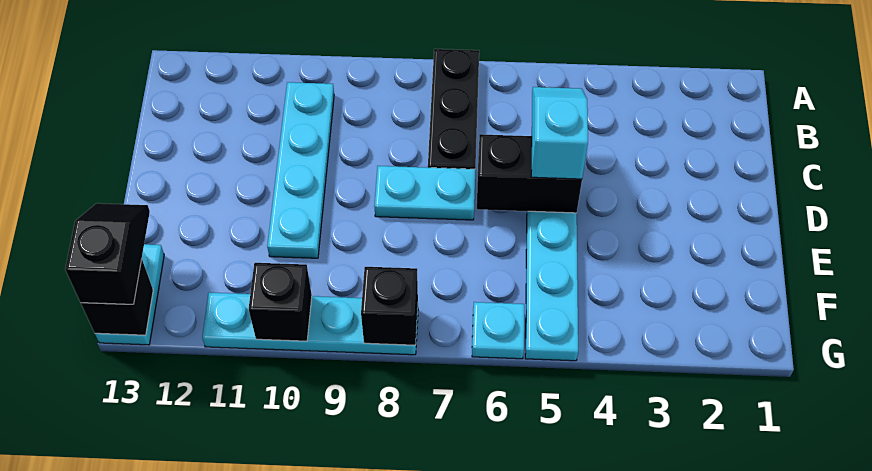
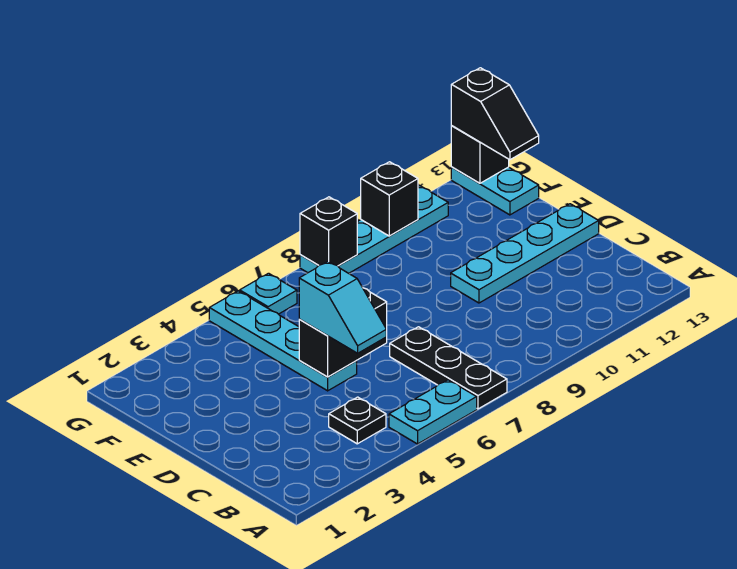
none -> black plate B4 level 1
cyan plate B10:E10 level 1 -> cyan plate D10:D13 level 1
cyan plate D7:D8 level 1 -> cyan plate A5:A6 level 1

